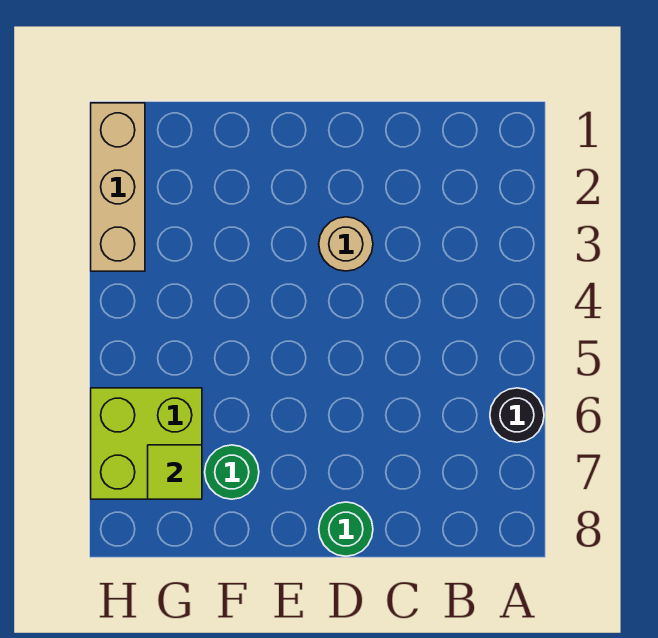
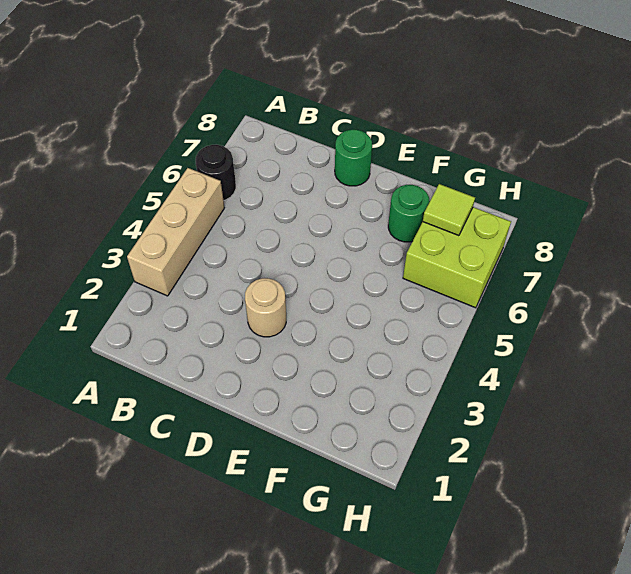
tan brick H1:H3 level 1 -> tan brick A3:A5 level 1

